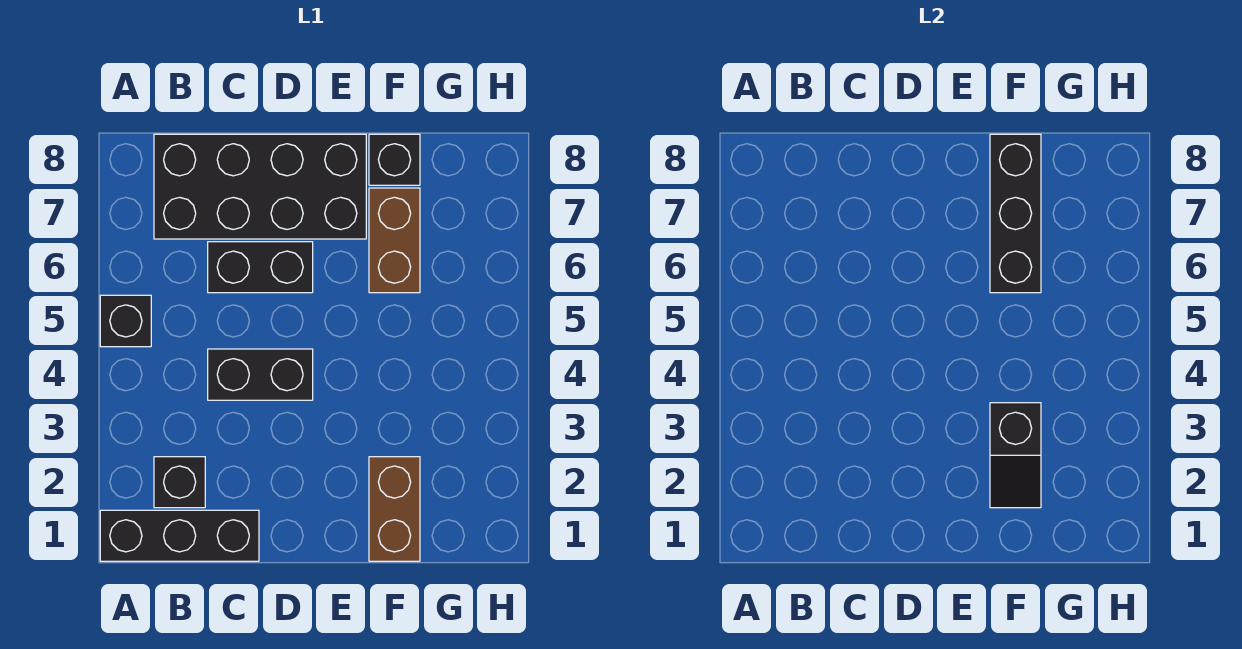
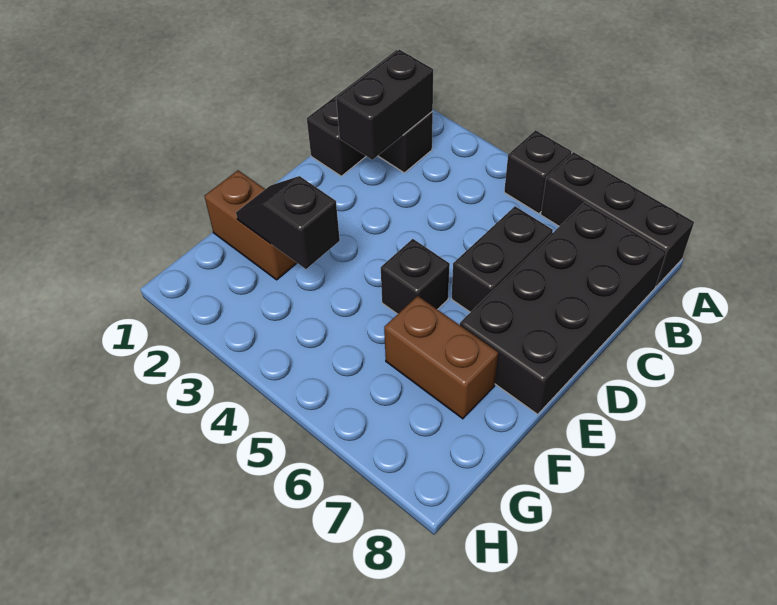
black brick C4:D4 level 1 -> black brick B2:C2 level 2
black brick F6:F8 level 2 -> black brick A6:A8 level 1
black brick F8 level 1 -> black brick E5 level 1

